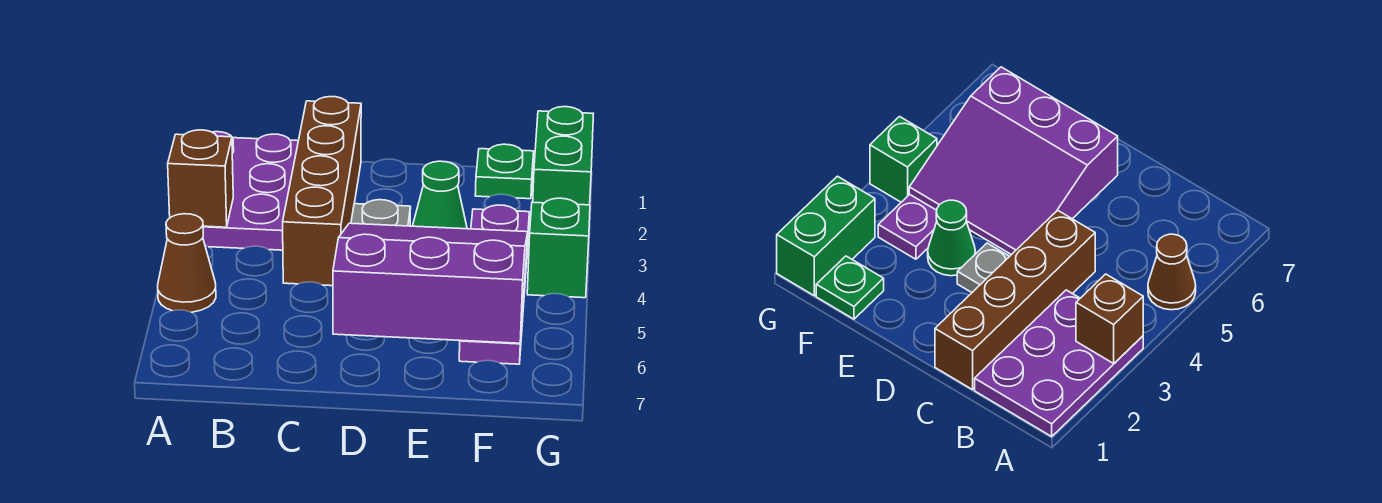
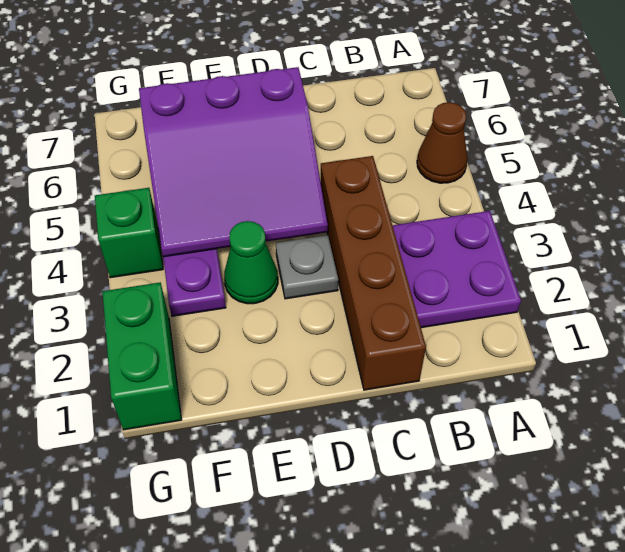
purple plate A1:B3 level 1 -> purple plate A2:B3 level 1
brown brick A3 level 2 -> none
green plate F1 level 1 -> none

